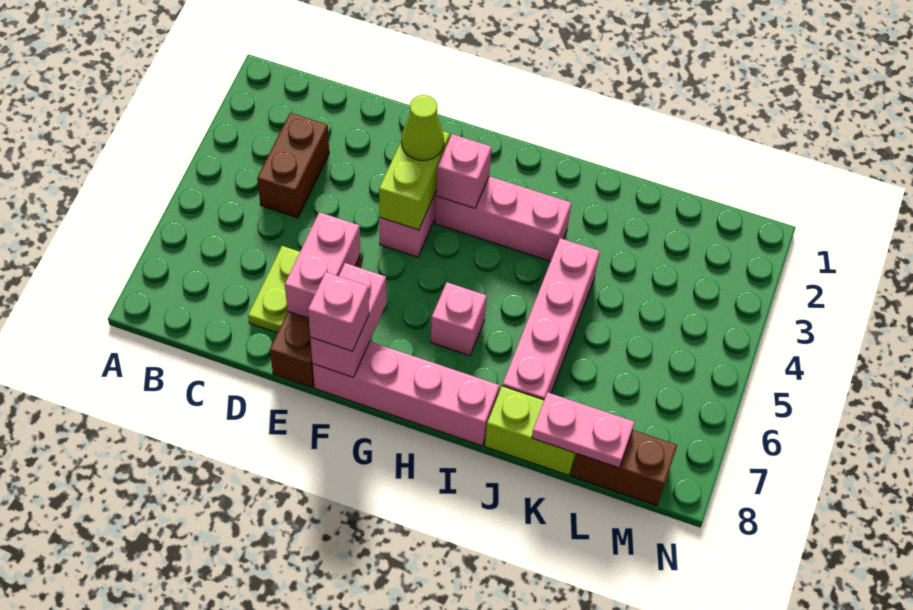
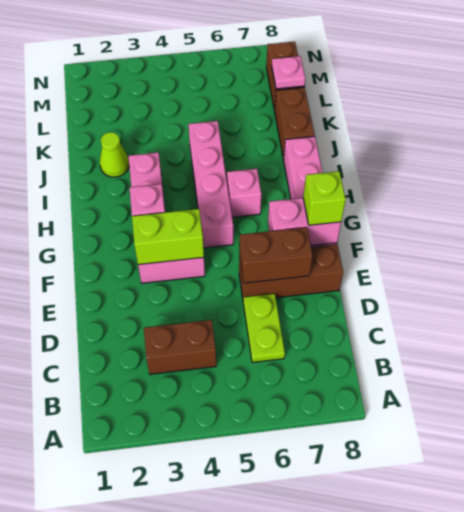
lime plate D6:D7 level 1 -> lime plate C6:D6 level 1
pink brick E6:E7 level 2 -> brown brick E6:E7 level 2
lime cone F3 level 3 -> lime cone J2 level 1
pink brick F8 level 3 -> lime brick F8 level 3
pink brick J4:J7 level 1 -> pink brick G5:J5 level 1
lime brick J8:K8 level 1 -> brown brick J8:K8 level 1
pink plate K8:L8 level 2 -> pink plate L8 level 2

